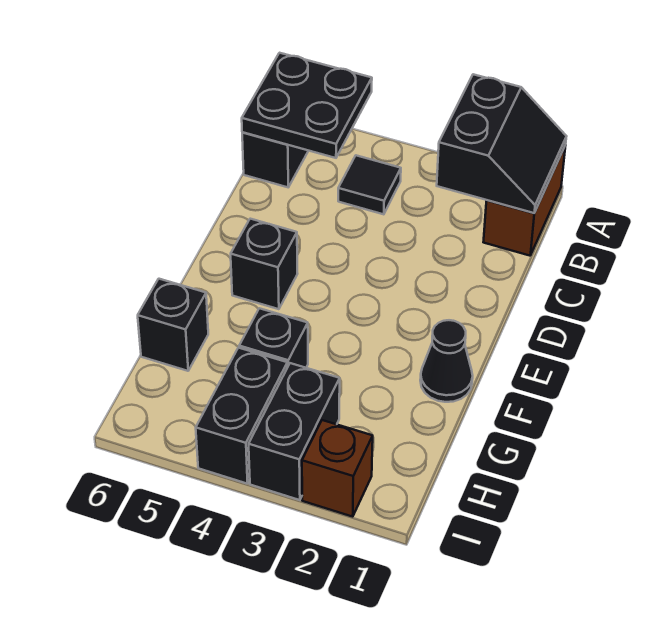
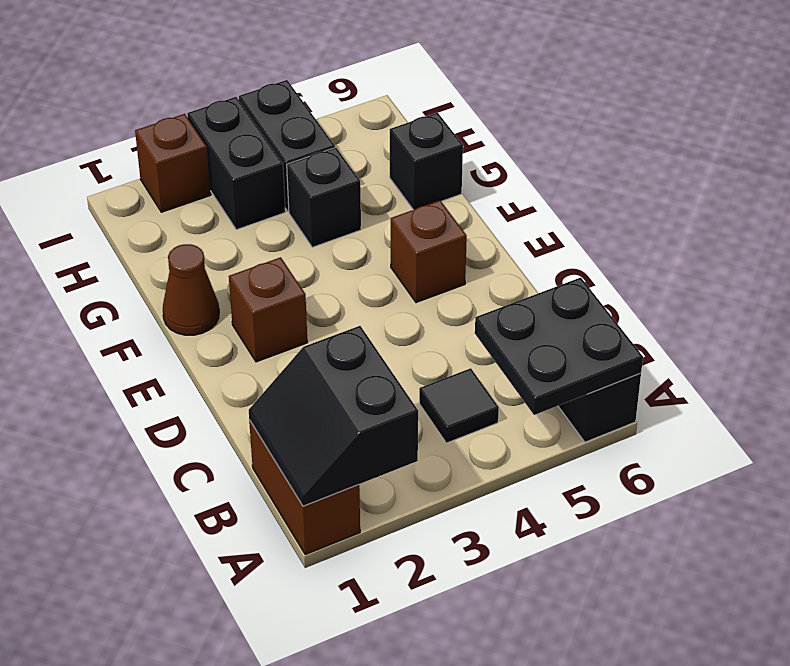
none -> brown brick E2 level 1
black brick E5 level 1 -> brown brick E5 level 1
black cone F1 level 1 -> brown cone F1 level 1

